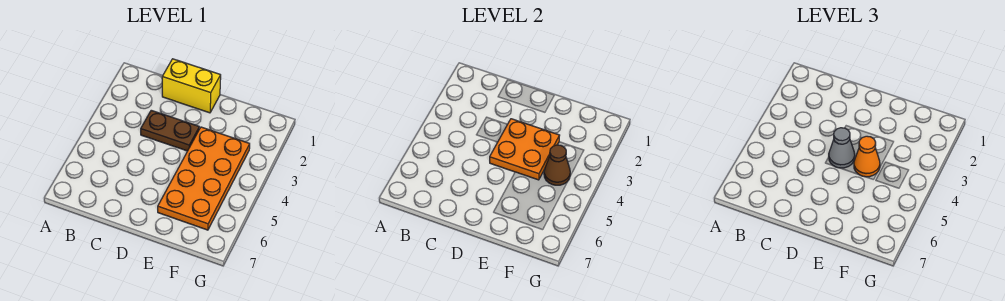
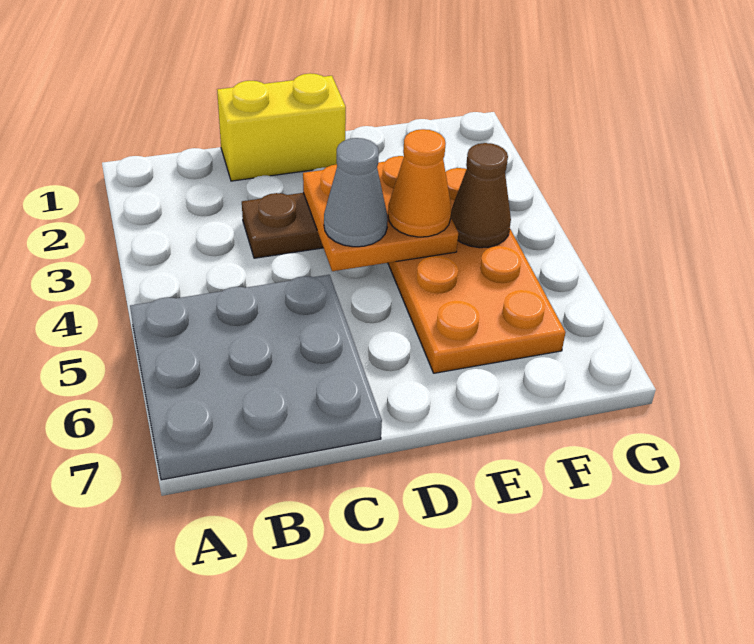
none -> grey plate A5:C7 level 1

